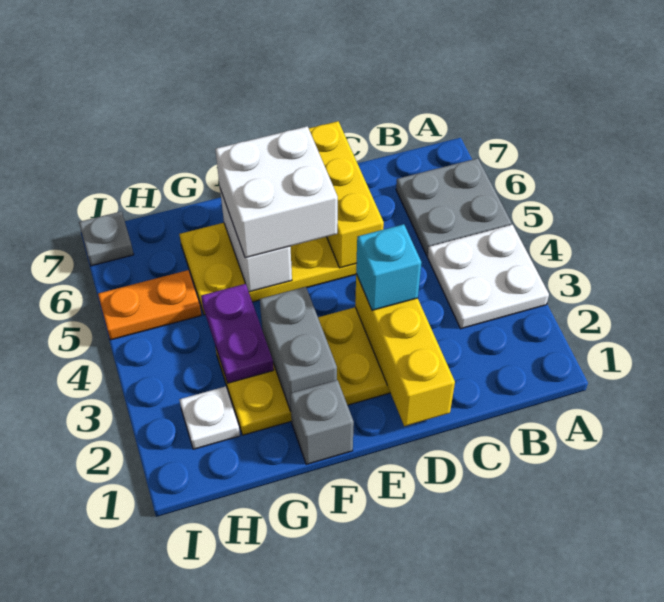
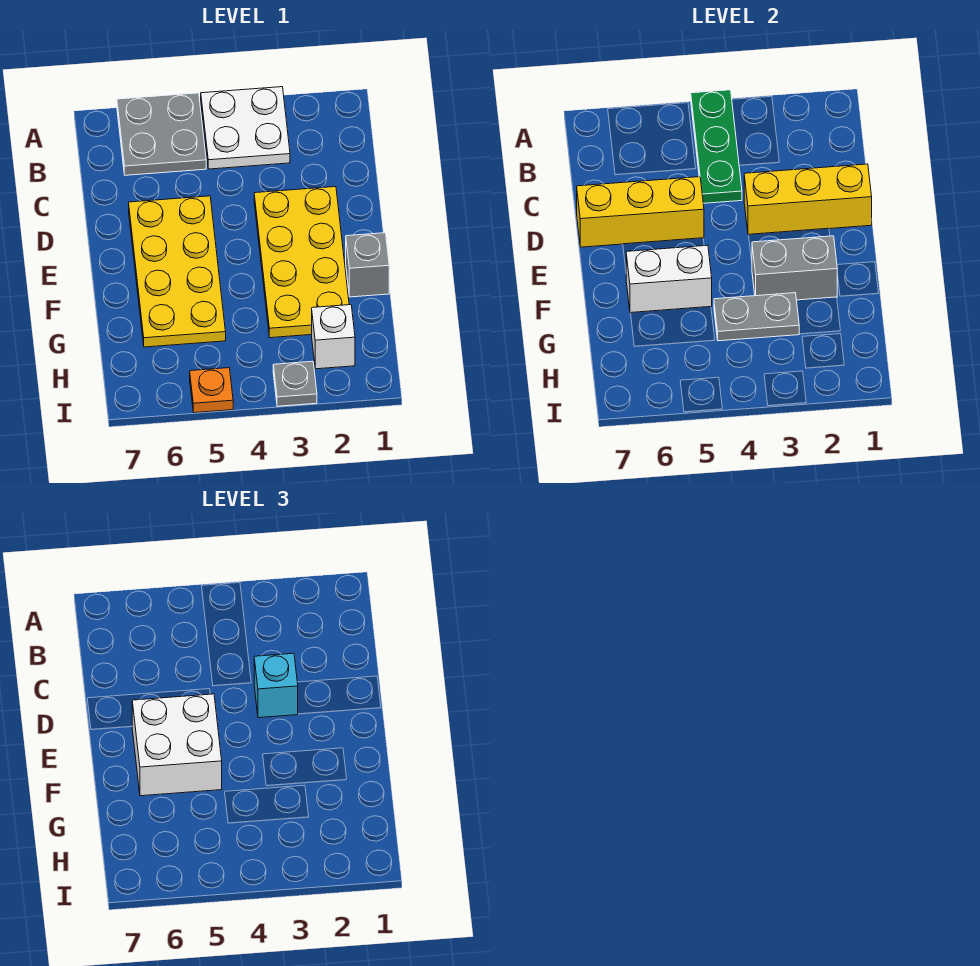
none -> green plate A4:C4 level 2
purple plate G3:G4 level 2 -> grey plate G3:G4 level 2
white plate H2 level 1 -> white brick H2 level 1
orange plate H5:I5 level 1 -> orange plate I5 level 1
grey plate I7 level 1 -> grey plate I3 level 1

